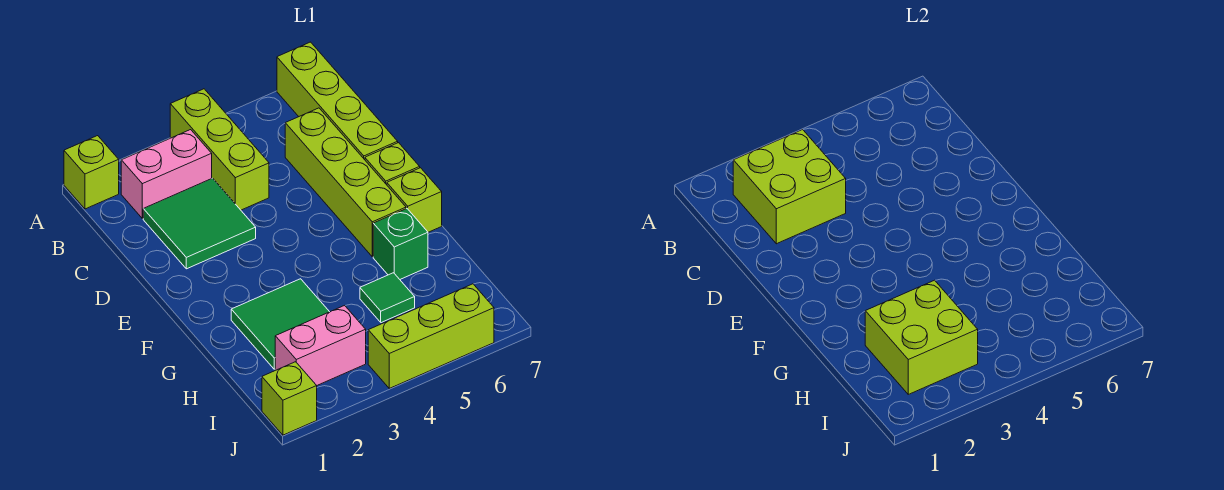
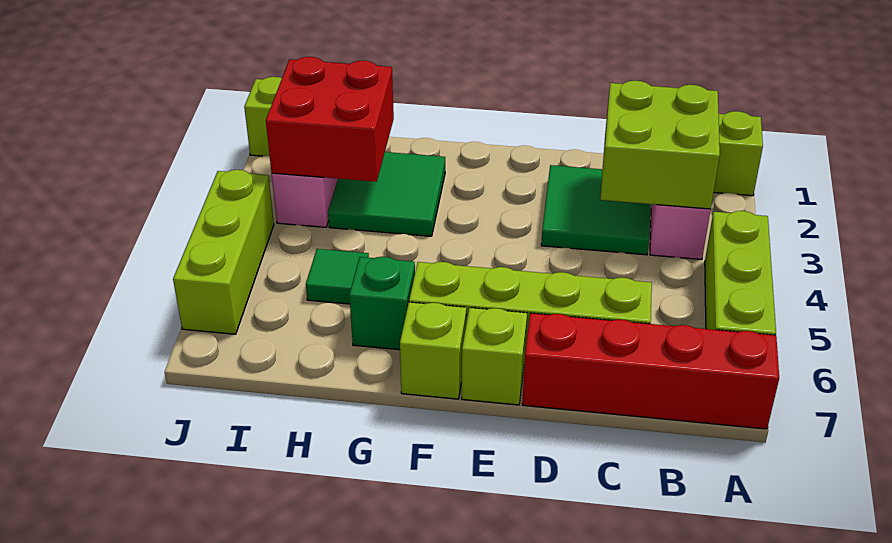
lime brick A4:C4 level 1 -> lime brick A4:A6 level 1
lime brick A7:D7 level 1 -> red brick A7:D7 level 1
lime brick H2:I3 level 2 -> red brick H2:I3 level 2

